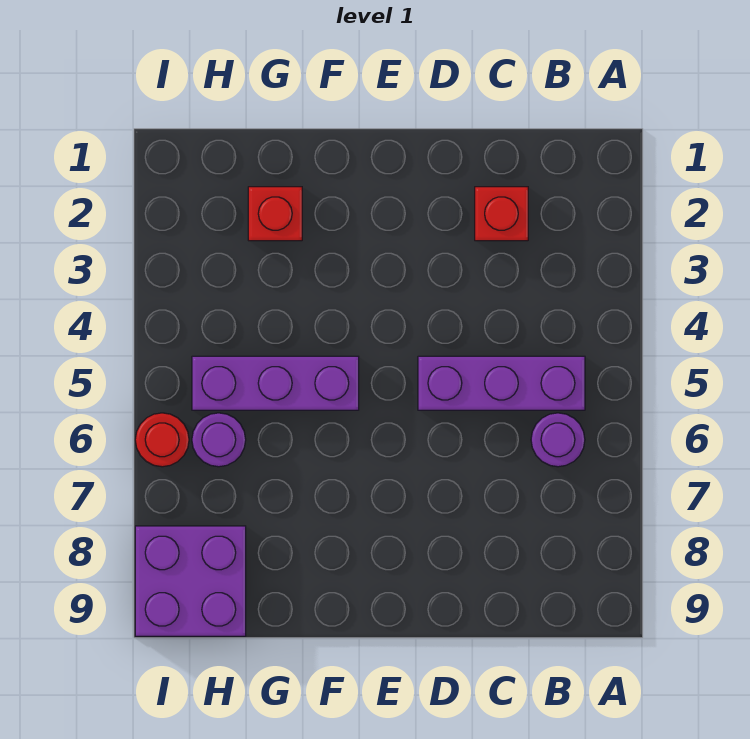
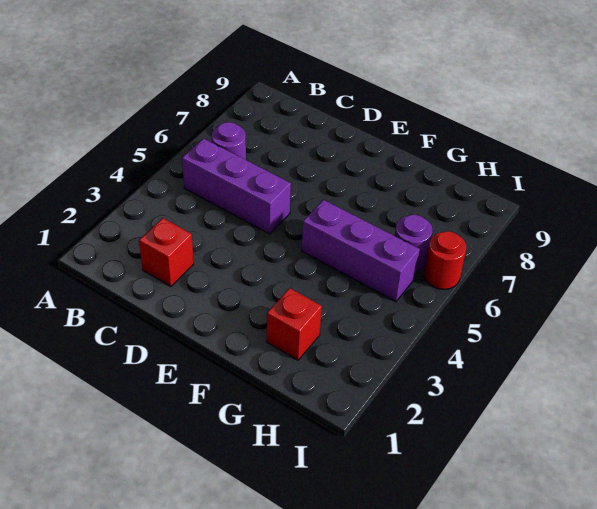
purple brick H8:I9 level 1 -> none

